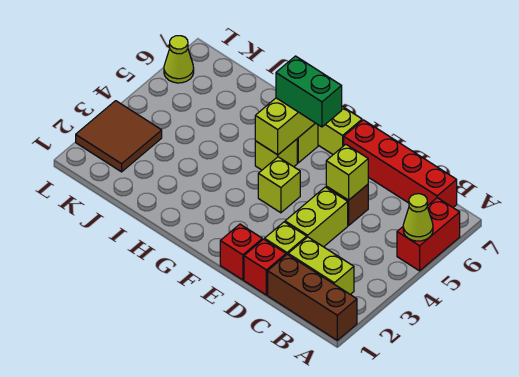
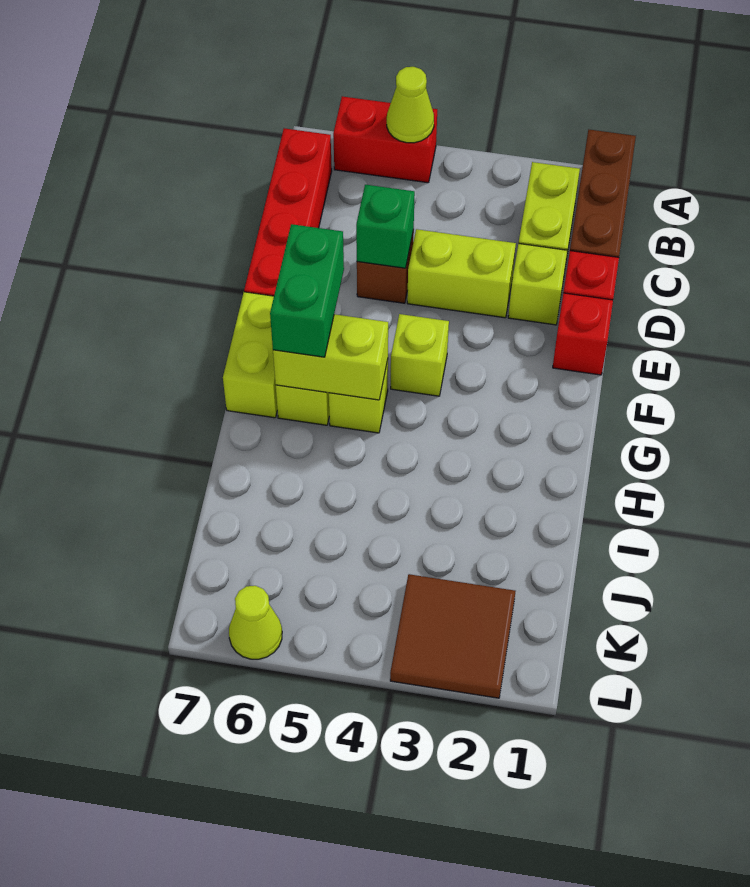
lime brick D5 level 2 -> green brick D5 level 2

